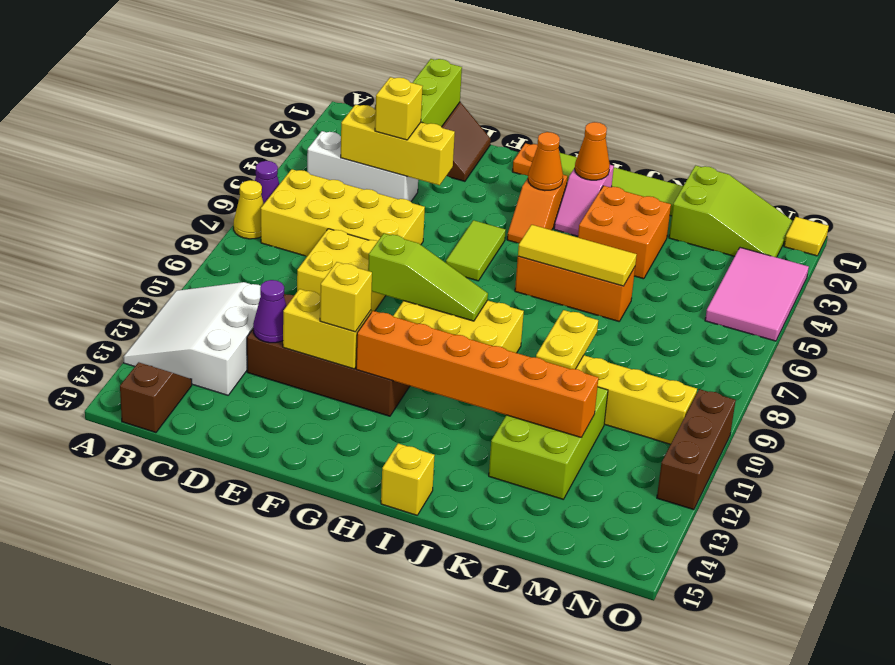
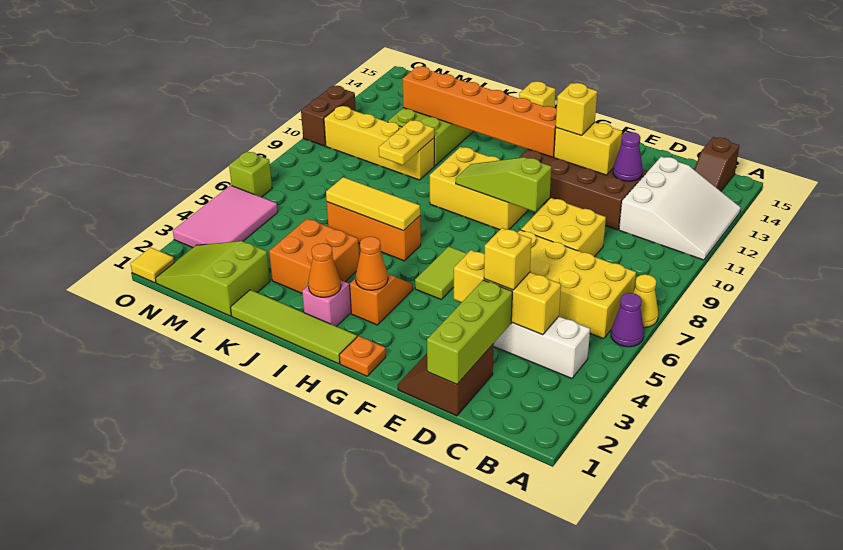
none -> lime brick O6 level 1
brown brick O10:O12 level 1 -> brown brick O10:O11 level 1

